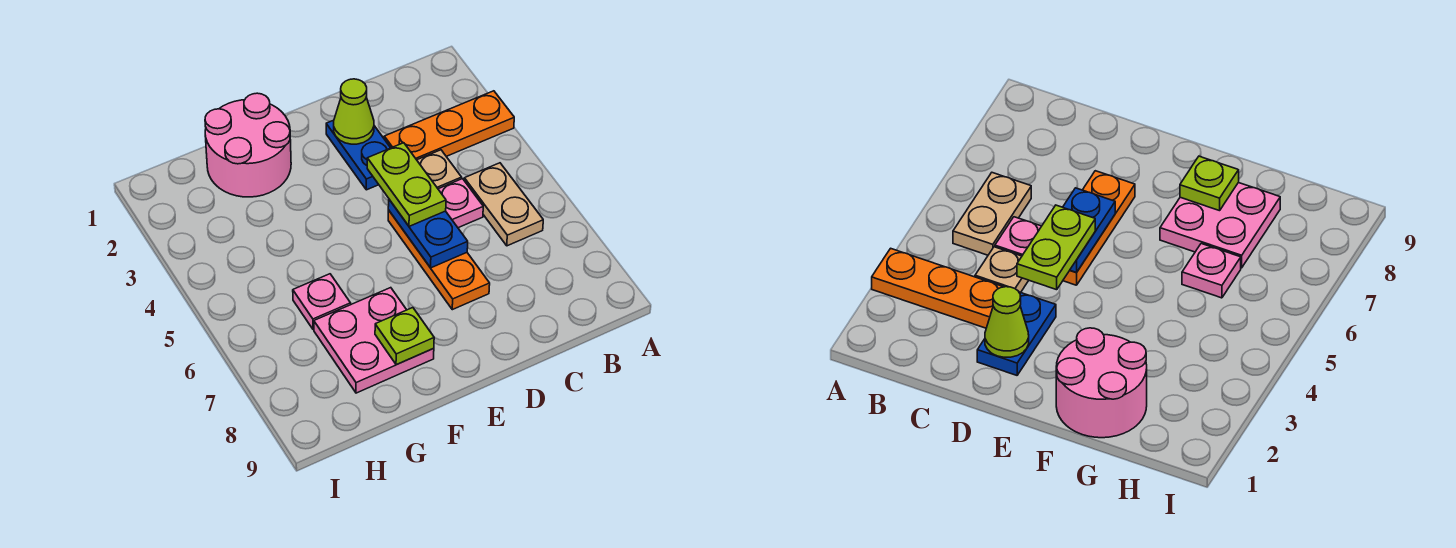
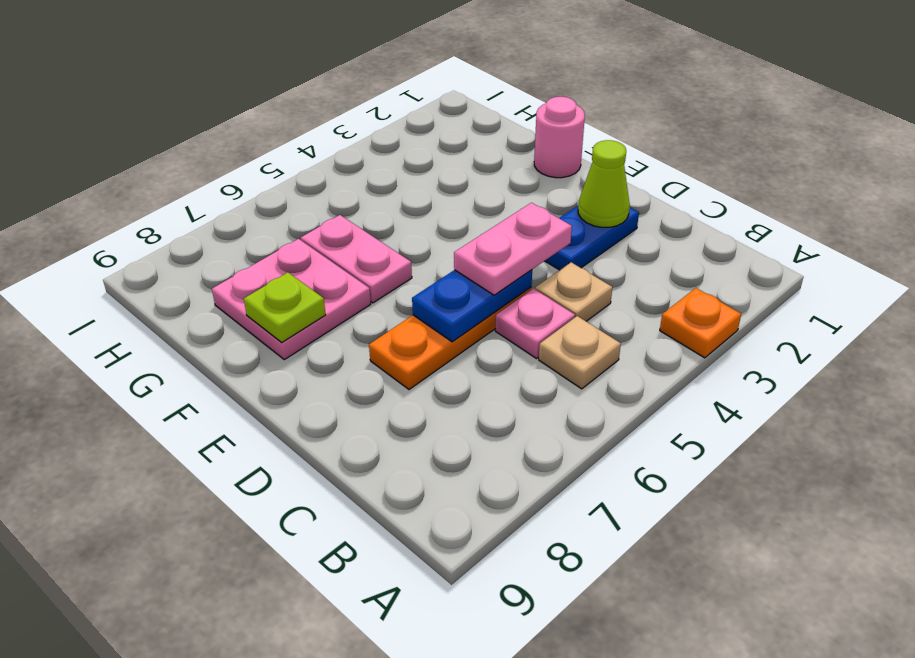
orange plate A3:C3 level 1 -> orange plate A3 level 1
tan plate B5:B6 level 1 -> tan plate B5 level 1
lime plate D4:D5 level 3 -> pink plate D4:D5 level 3
pink round brick F1:G2 level 1 -> pink round brick F1 level 1
pink plate G6 level 1 -> pink plate F6:G6 level 1

